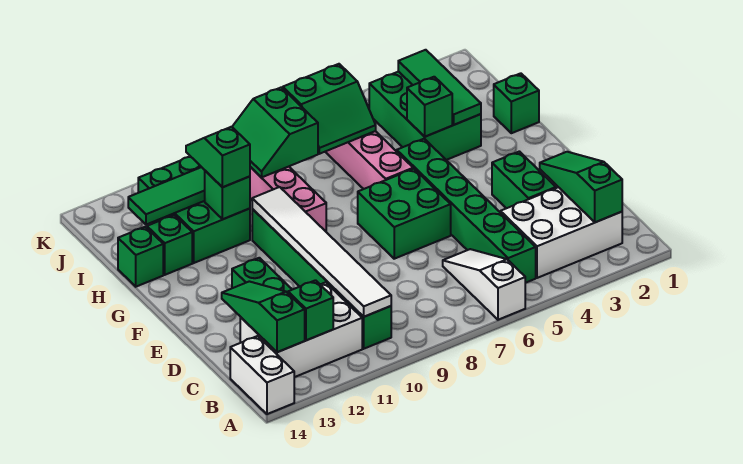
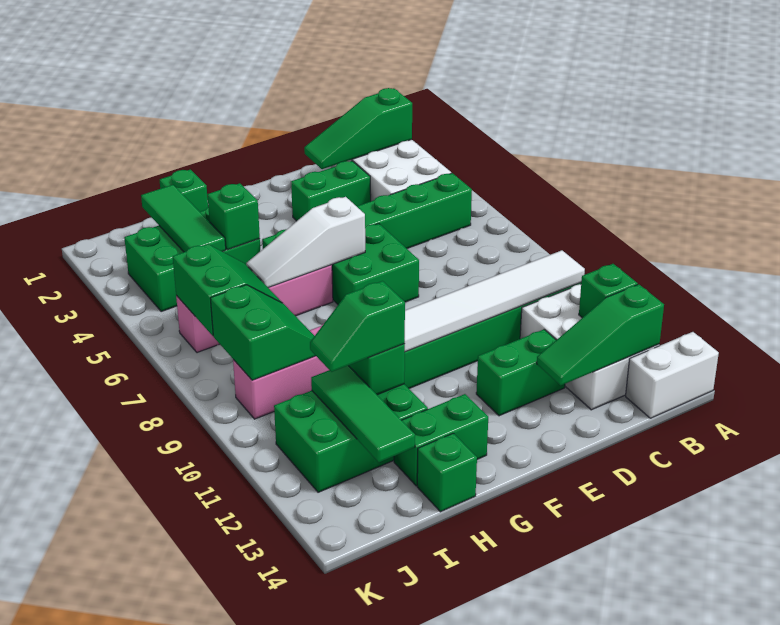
white slope A6:C6 level 1 top A -> white slope F6:H6 level 2 top F
green tile H3:J3 level 2 -> green tile I2:I4 level 2
green brick H13 level 1 -> green brick G13:H13 level 1
green slope I8:J9 level 2 top 8 -> green slope I8:J9 level 2 top J

